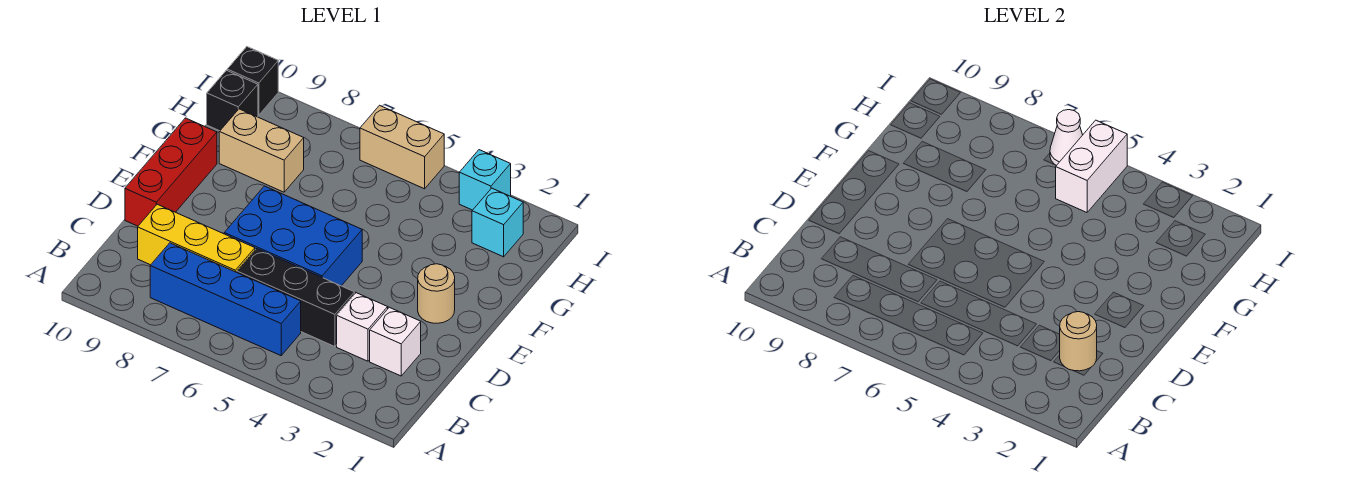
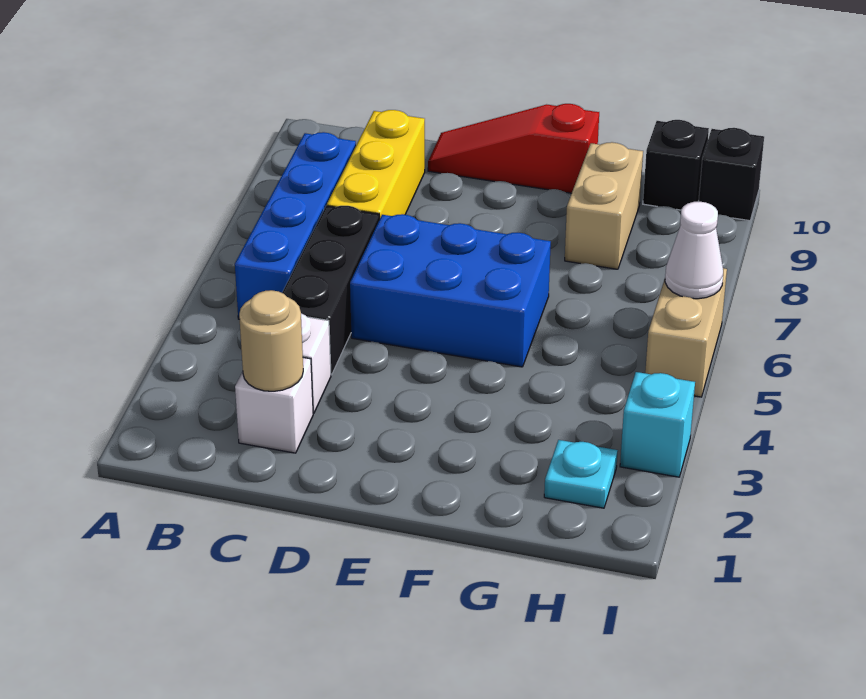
blue brick D5:E7 level 1 -> blue brick D5:F6 level 1
red brick D10:F10 level 1 -> red slope D10:F10 level 1 top F
tan round brick E2 level 1 -> none
cyan brick H2 level 1 -> cyan plate H2 level 1
white brick H5:I5 level 2 -> none

